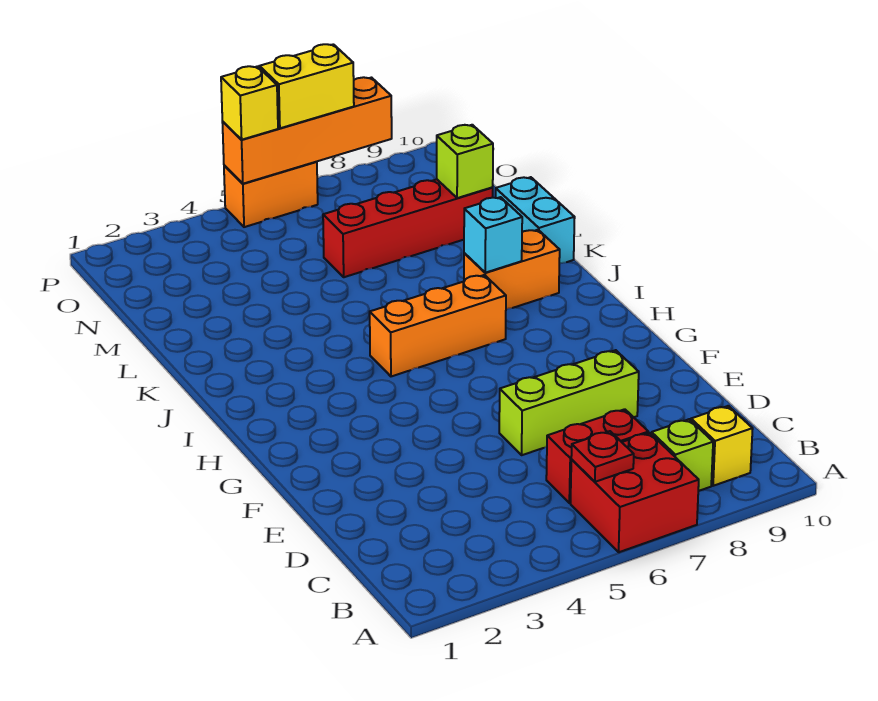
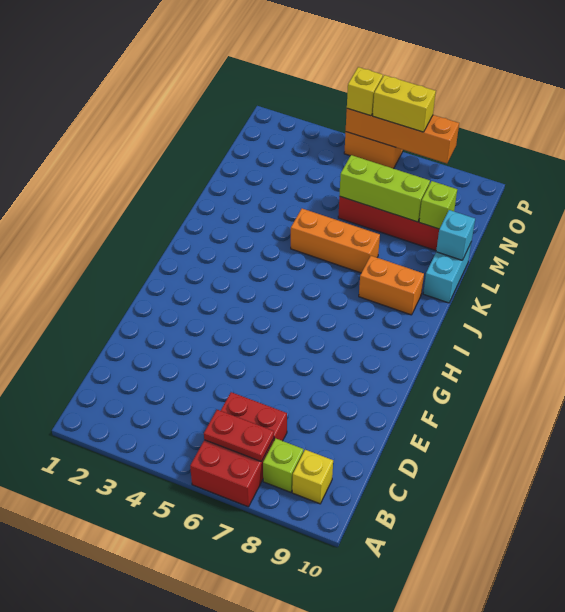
red plate B6 level 2 -> red plate B6:B7 level 2
lime brick E6:E8 level 1 -> lime brick M6:M8 level 2
orange brick I5:I7 level 1 -> orange brick K5:K7 level 1
cyan brick J8 level 2 -> cyan brick L10 level 2

